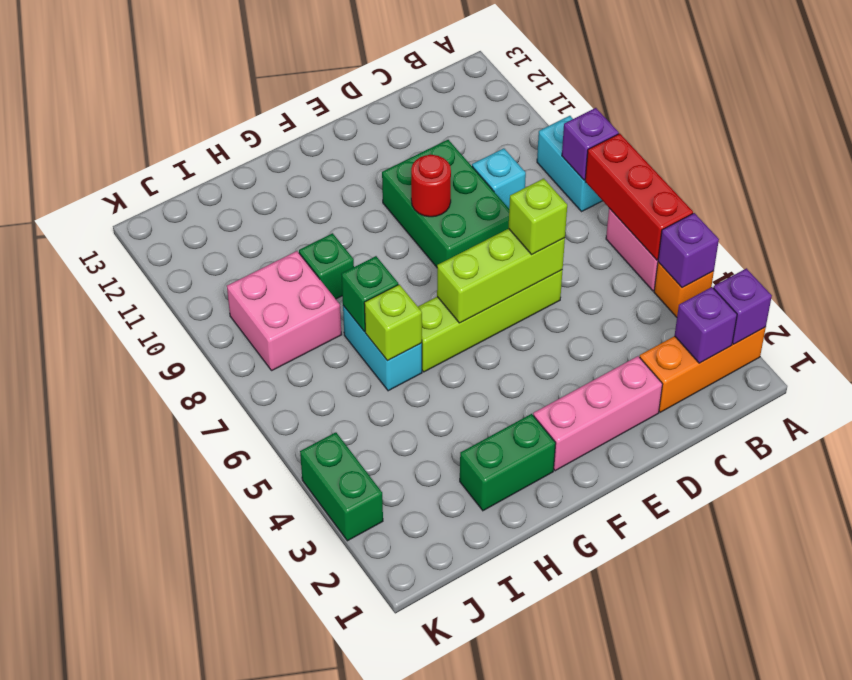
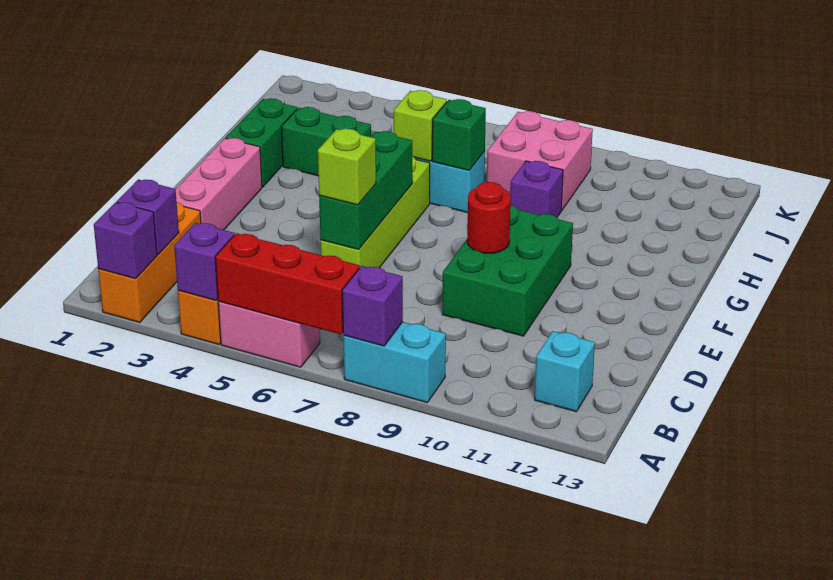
cyan brick C9 level 1 -> cyan brick B12 level 1
lime brick D6:F6 level 2 -> green brick D6:F6 level 2
green brick D8:E10 level 1 -> green brick D9:F10 level 1
green brick H9 level 1 -> purple brick H9 level 1
green brick K3:K4 level 1 -> green brick H3:H4 level 1

